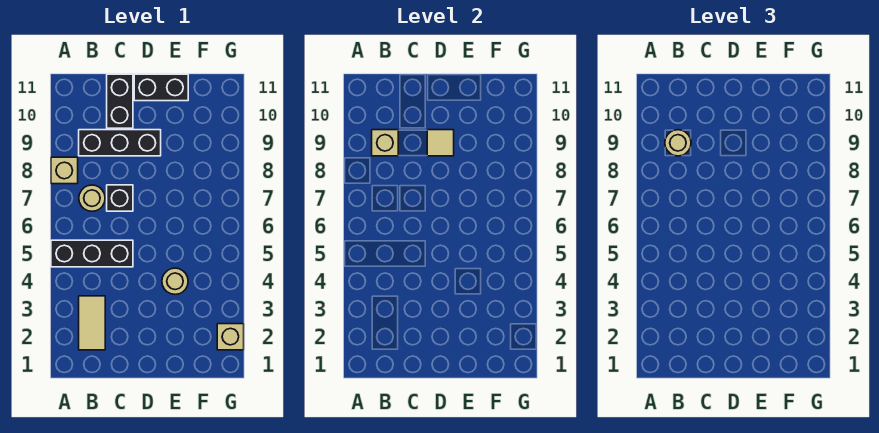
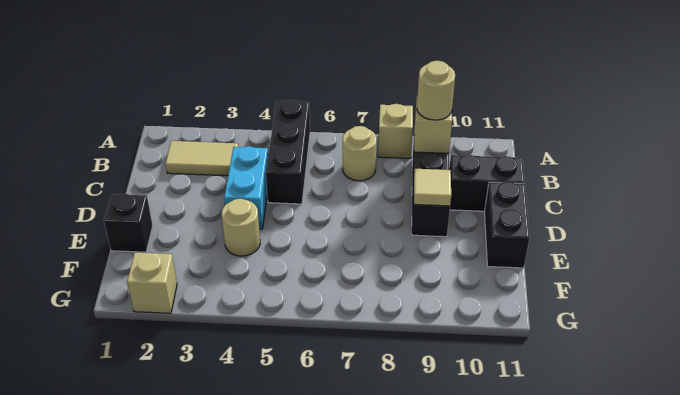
none -> cyan brick C4:D4 level 1
black brick C7 level 1 -> black brick E1 level 1

